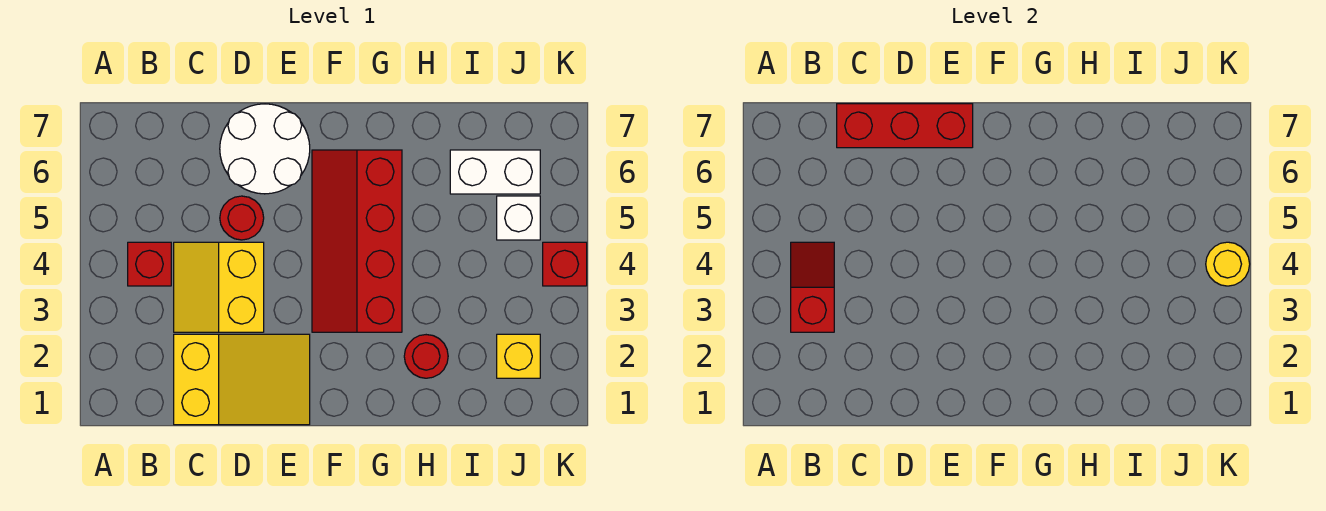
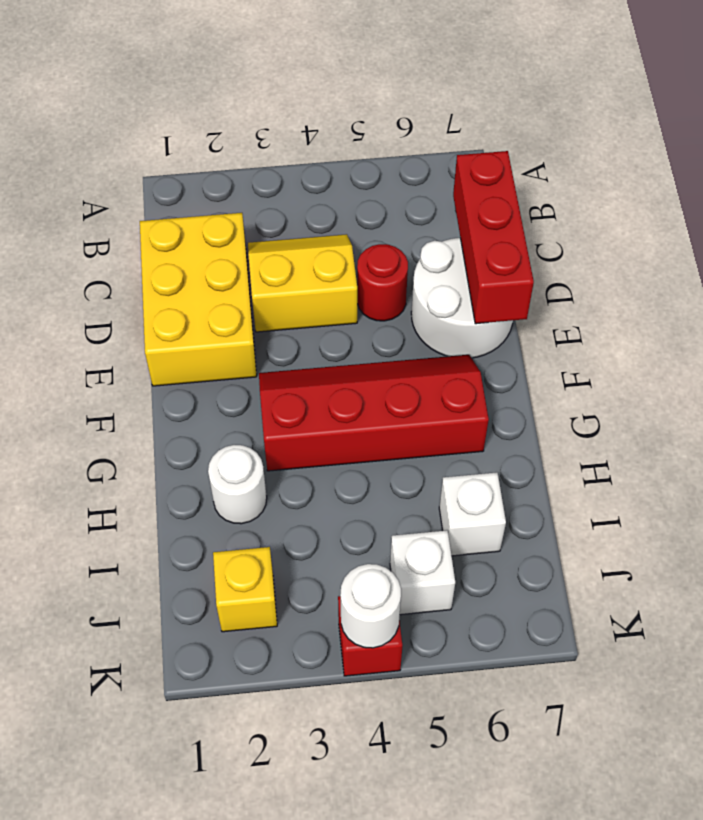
red slope B3:B4 level 2 top 3 -> none
red brick B4 level 1 -> none
yellow slope C1:E2 level 1 top C -> yellow brick C1:E2 level 1
red round brick H2 level 1 -> white round brick H2 level 1
white brick I6:J6 level 1 -> white brick I6 level 1
yellow round brick K4 level 2 -> white round brick K4 level 2

